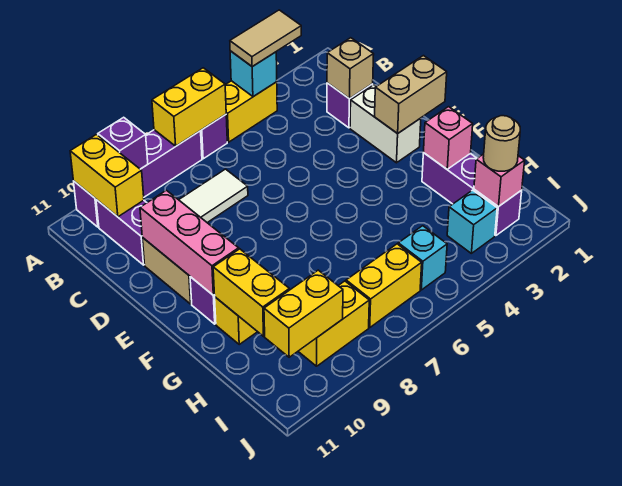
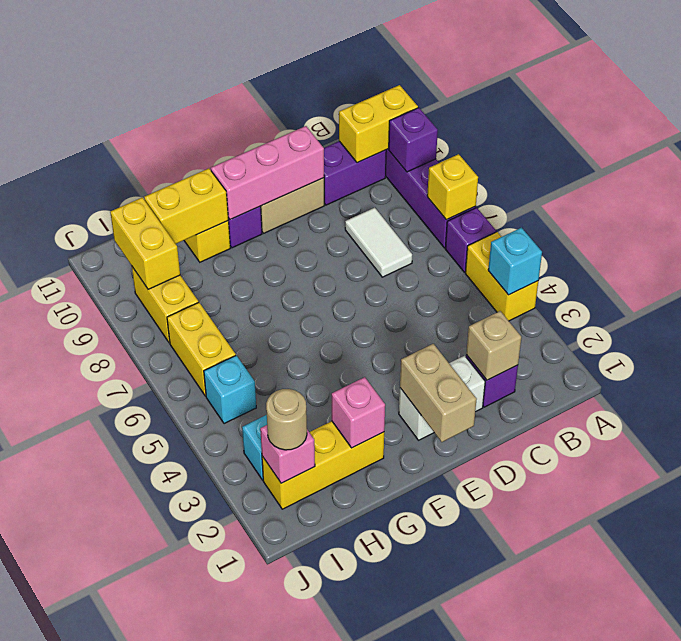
tan tile A3:A4 level 3 -> none
yellow brick A6:A7 level 2 -> yellow brick A7 level 2
purple brick G2:I2 level 1 -> yellow brick G2:I2 level 1

